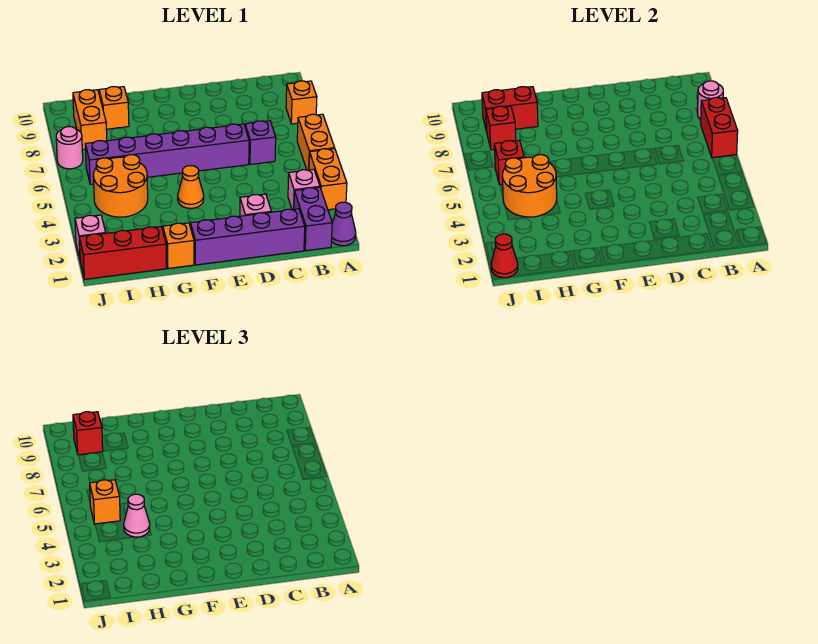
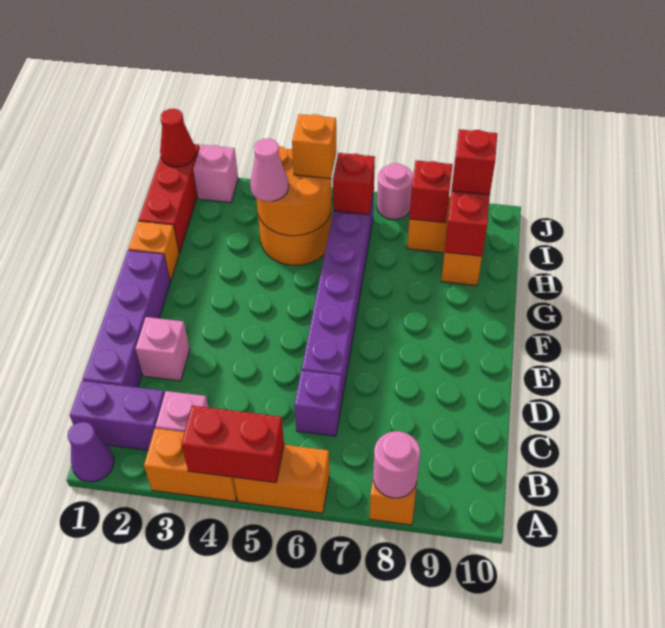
red brick A6:A7 level 2 -> red brick A4:A5 level 2
orange cone F4 level 1 -> none

